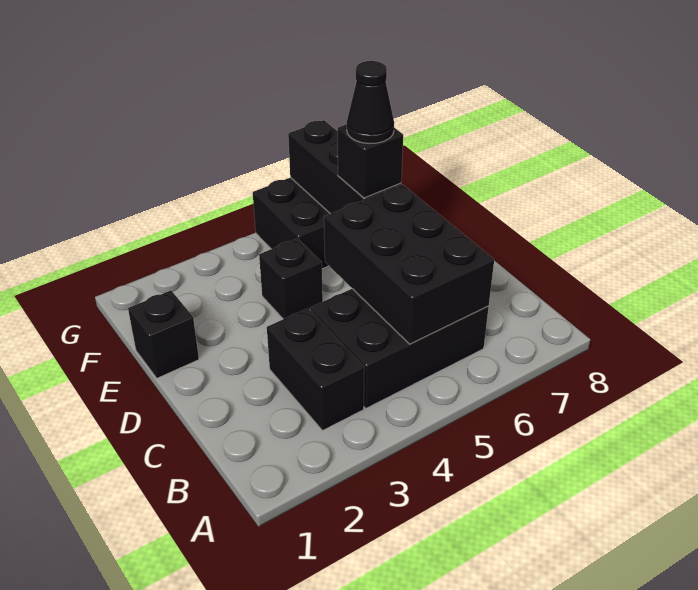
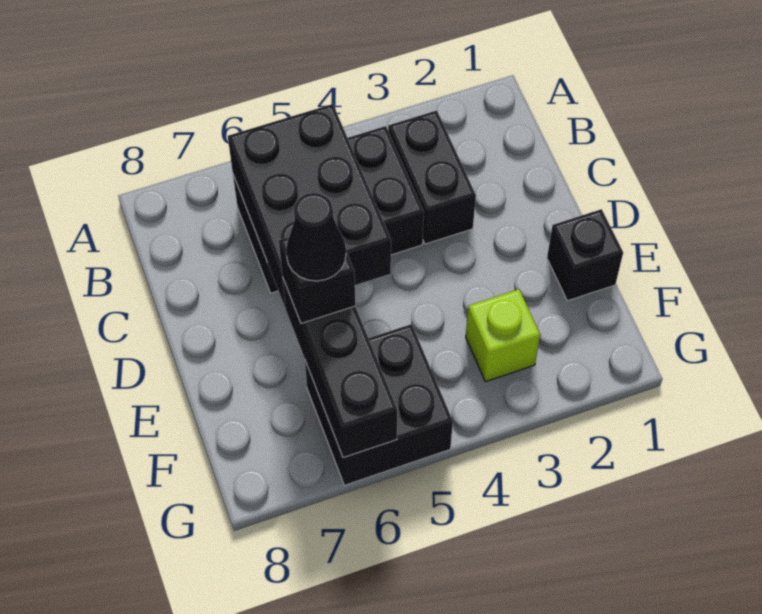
black brick E4 level 1 -> none
none -> lime brick F3 level 1

